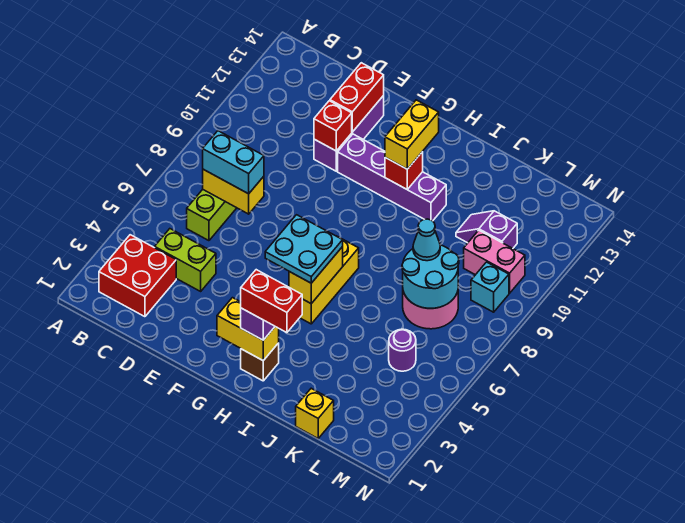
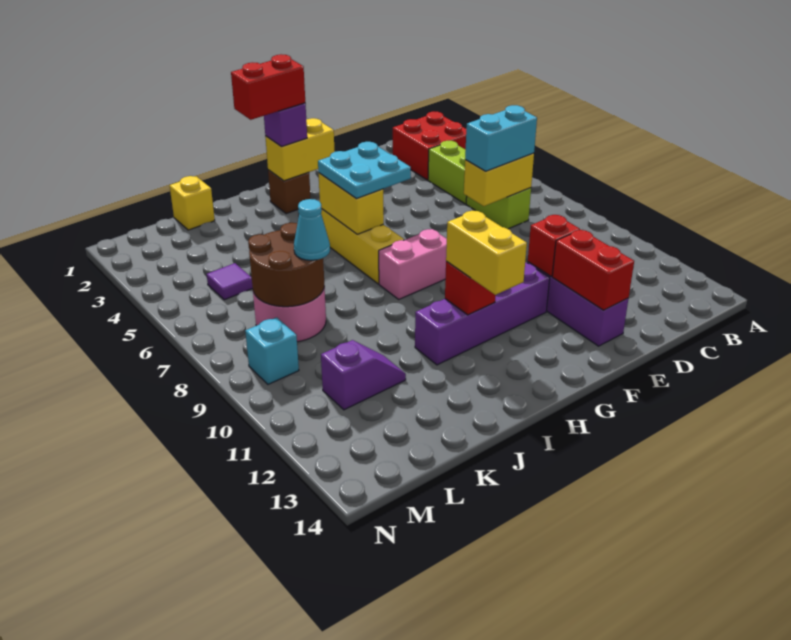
lime brick C4:D4 level 1 -> lime brick C4:C5 level 1
cyan round brick K7:L8 level 2 -> brown round brick K7:L8 level 2
purple round brick L5 level 1 -> purple tile L5 level 1
pink brick L10:M10 level 1 -> pink brick G8:H8 level 1

